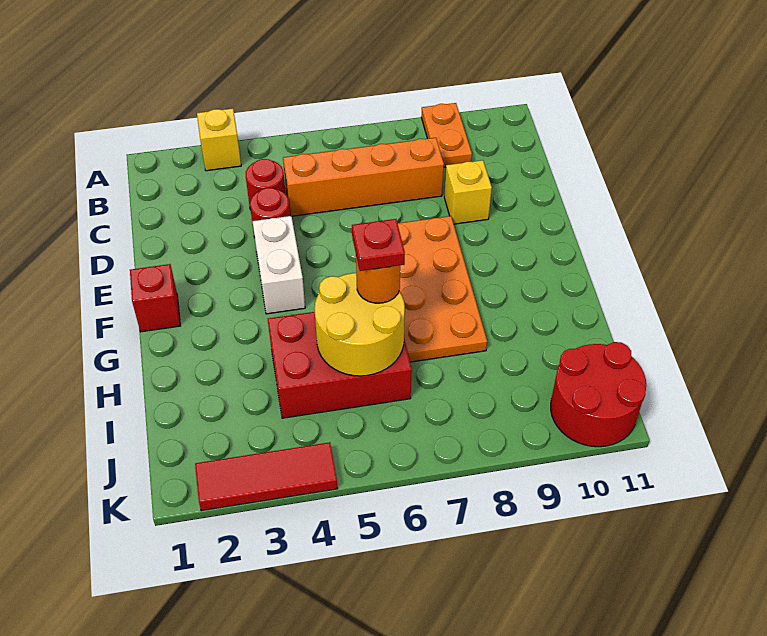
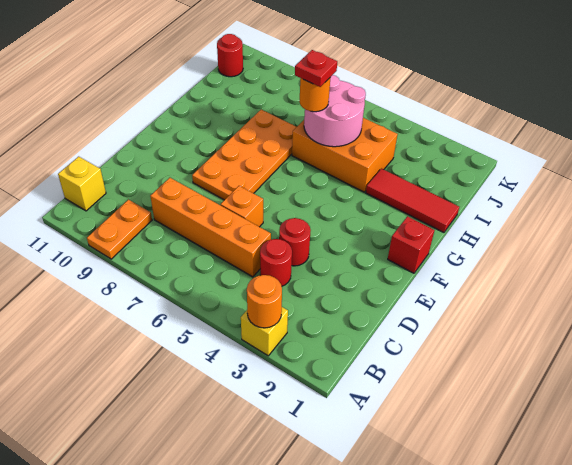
none -> orange round brick A3 level 2
none -> orange brick D6 level 1
yellow brick D9 level 1 -> yellow brick B11 level 1
white brick E4:F4 level 1 -> none
red brick H4:I6 level 1 -> orange brick H4:I6 level 1
yellow round brick H5:I6 level 2 -> pink round brick H5:I6 level 2
red round brick J10:K11 level 1 -> red round brick J11 level 1
red tile K2:K4 level 1 -> red tile H1:H3 level 1

